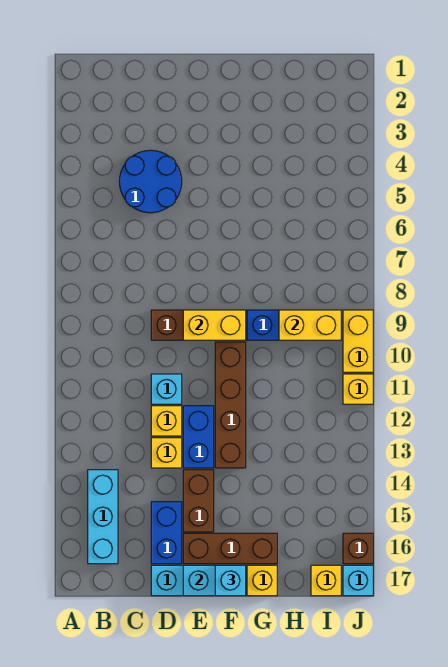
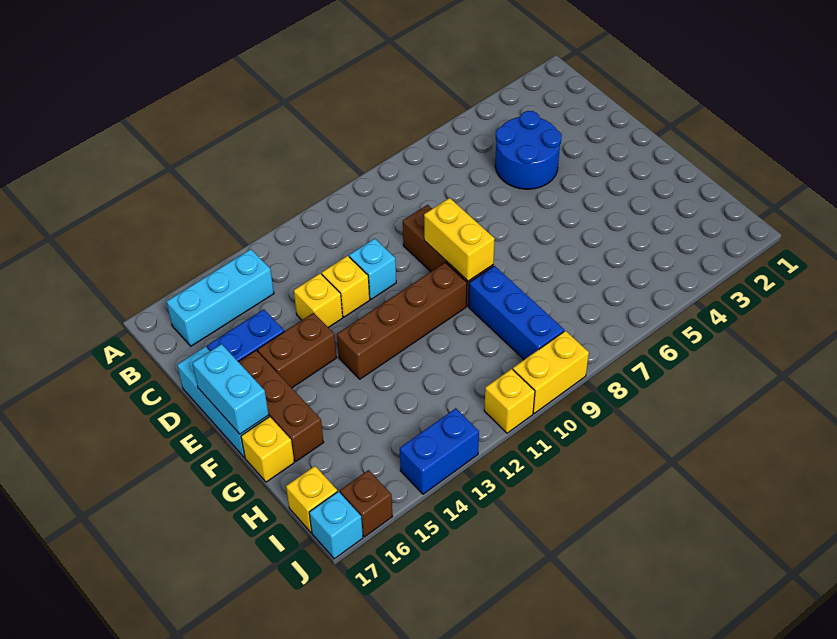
blue brick E12:E13 level 1 -> blue brick J13:J14 level 1
cyan brick F17 level 3 -> none
yellow brick H9:I9 level 2 -> none

